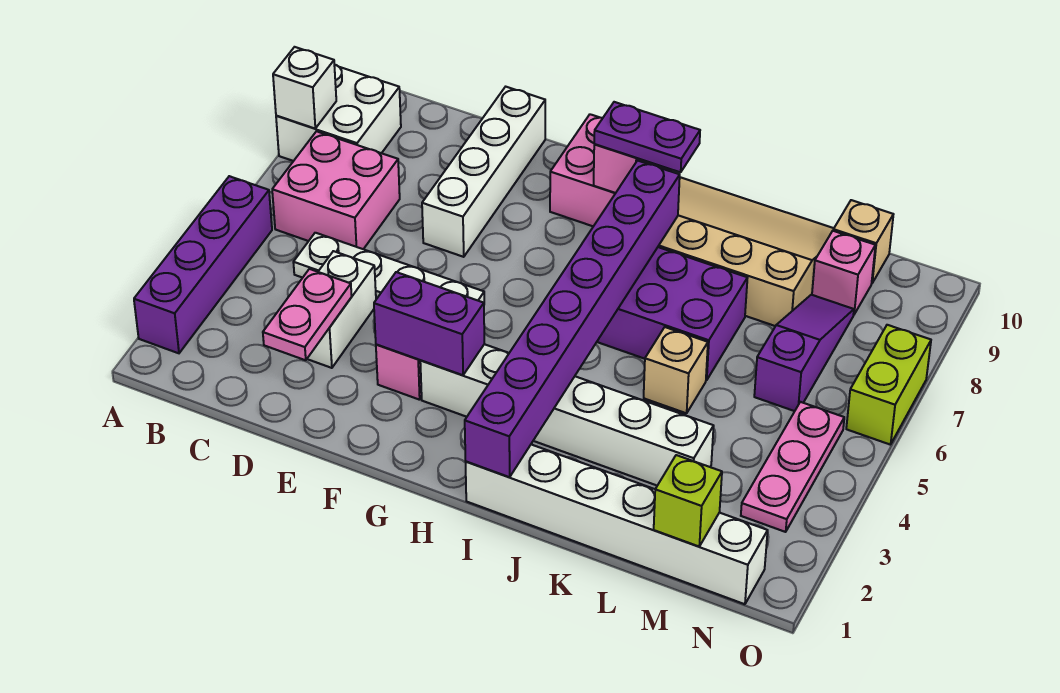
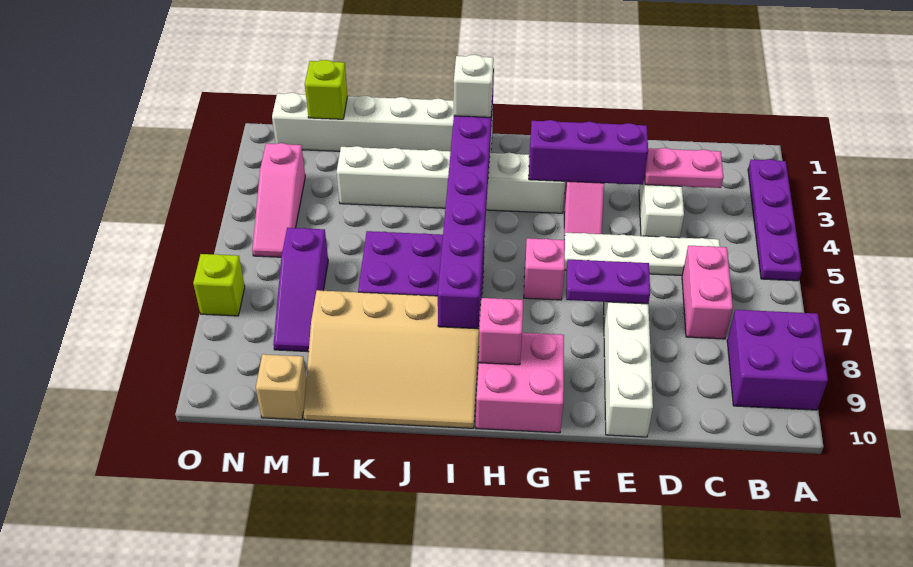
purple brick A2:A5 level 1 -> purple plate A2:A5 level 1
white brick A8:B9 level 1 -> purple brick A8:B9 level 1
white brick A8 level 2 -> white brick I2 level 3
pink brick B6:C7 level 1 -> pink brick C6:C7 level 1
pink plate D2:D3 level 2 -> pink plate C3:D3 level 2
purple brick F3:G3 level 2 -> purple brick E3:G3 level 2
purple plate H9:I9 level 3 -> purple plate E7:F7 level 2
tan brick K5 level 1 -> none
pink brick M9 level 1 -> pink brick G6 level 1
pink plate N3:N5 level 1 -> pink slope N3:N5 level 1 top 3
lime brick O6:O7 level 1 -> lime brick O7 level 1

